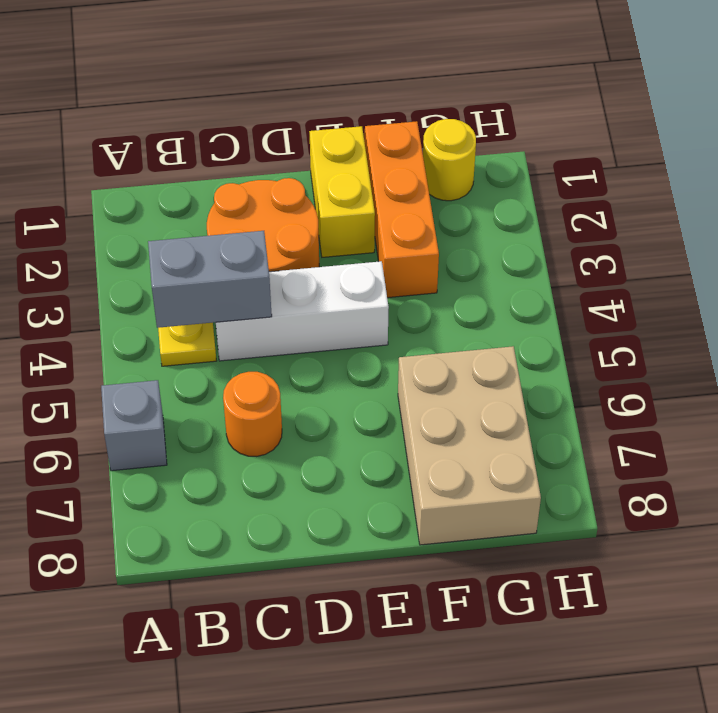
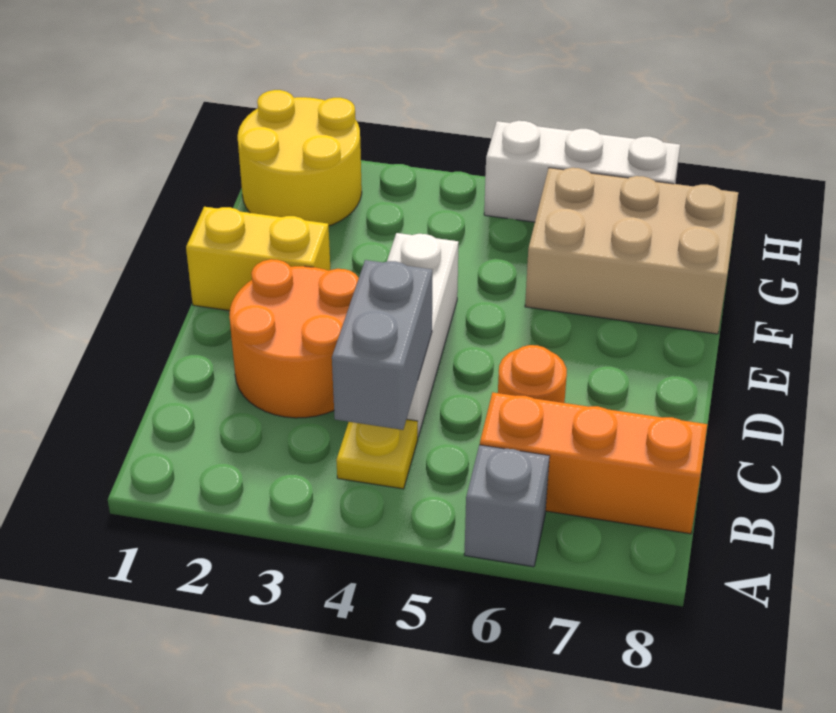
orange brick F1:F3 level 1 -> orange brick B6:B8 level 1
yellow round brick G1 level 1 -> yellow round brick G1:H2 level 1
none -> white brick H5:H7 level 1

